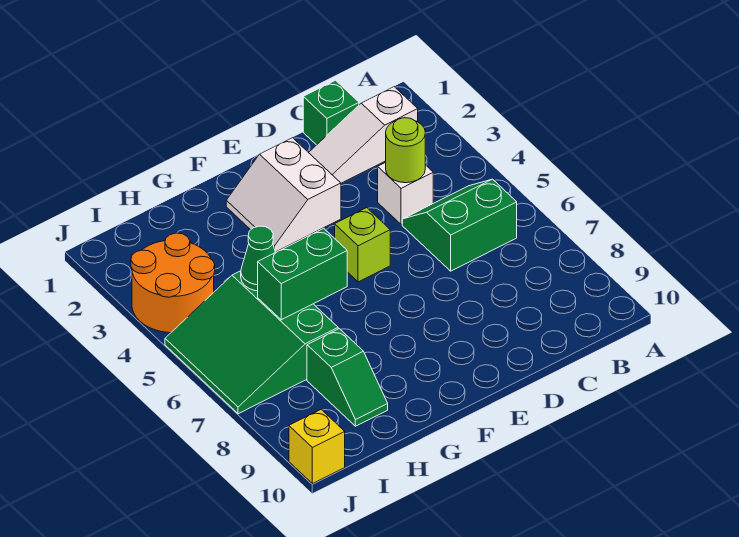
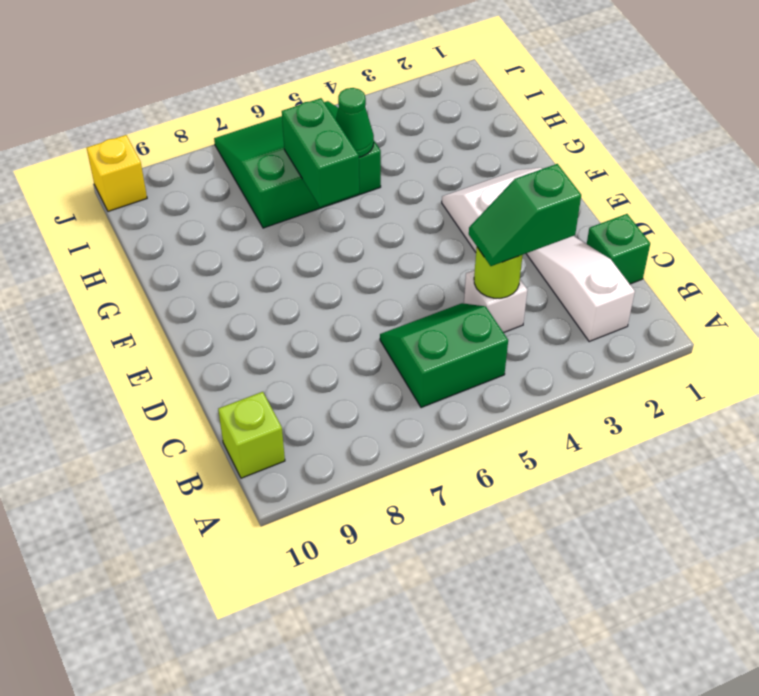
green slope B5:C6 level 1 top 6 -> green slope B5:C6 level 1 top B
lime brick E5 level 1 -> lime brick B10 level 1
green slope H8:H9 level 1 top 8 -> green slope C3:C4 level 3 top 3
orange round brick I3:J4 level 1 -> none

